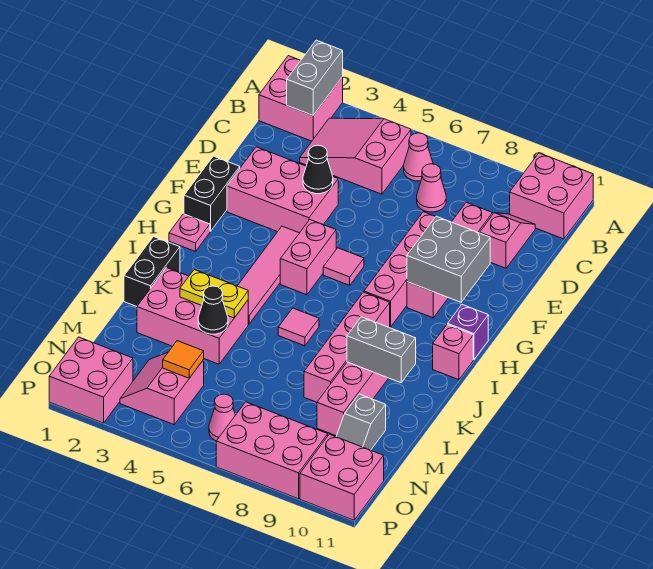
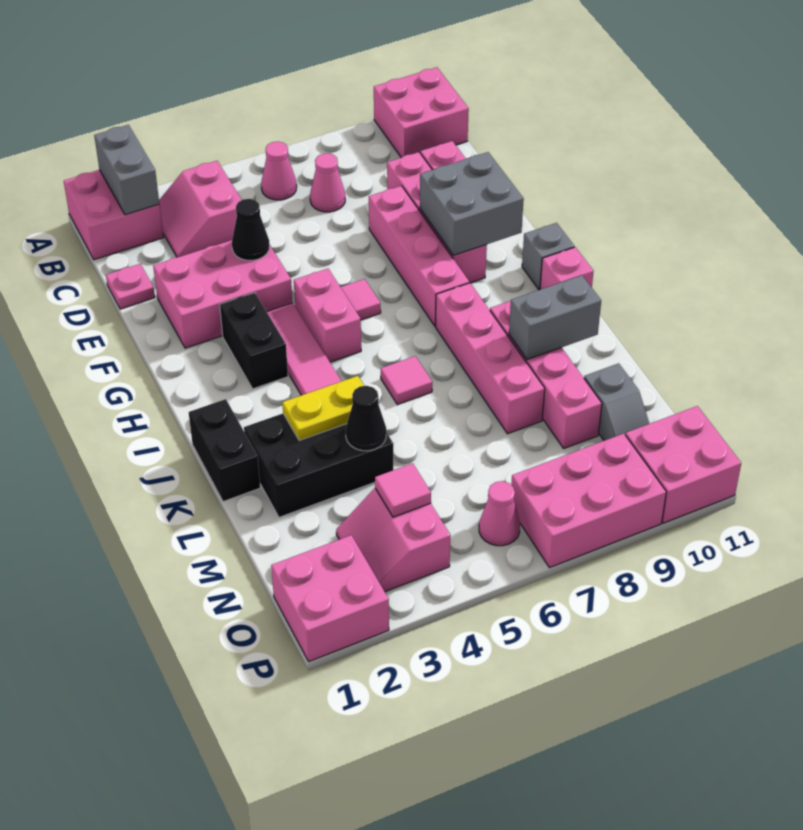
pink slope B3:C5 level 1 top 5 -> pink slope B3:C4 level 1 top 4
black brick F1:G1 level 1 -> black brick G3:H3 level 1
pink plate H1 level 1 -> pink plate D1 level 1
purple brick H11 level 1 -> grey brick H11 level 1
pink brick K2:L4 level 1 -> black brick K2:L4 level 1
orange tile N4 level 2 -> pink tile N4 level 2

